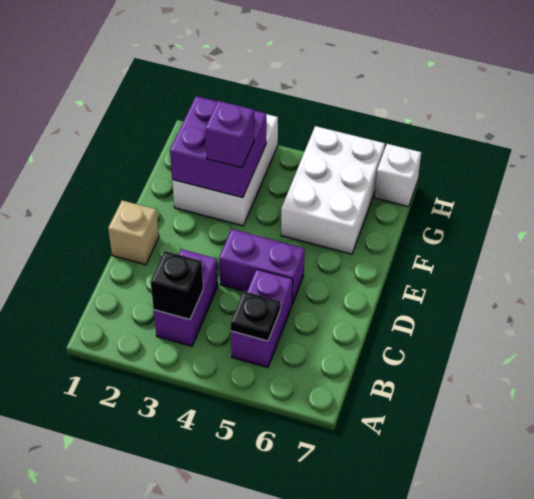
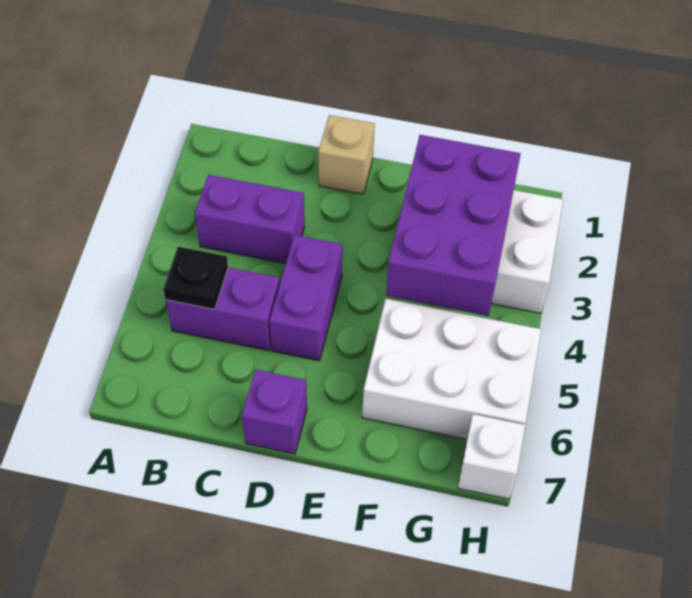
black brick B3 level 2 -> none
purple brick F2:G3 level 2 -> purple brick F2:G4 level 2
purple brick F3 level 3 -> purple brick D7 level 1

